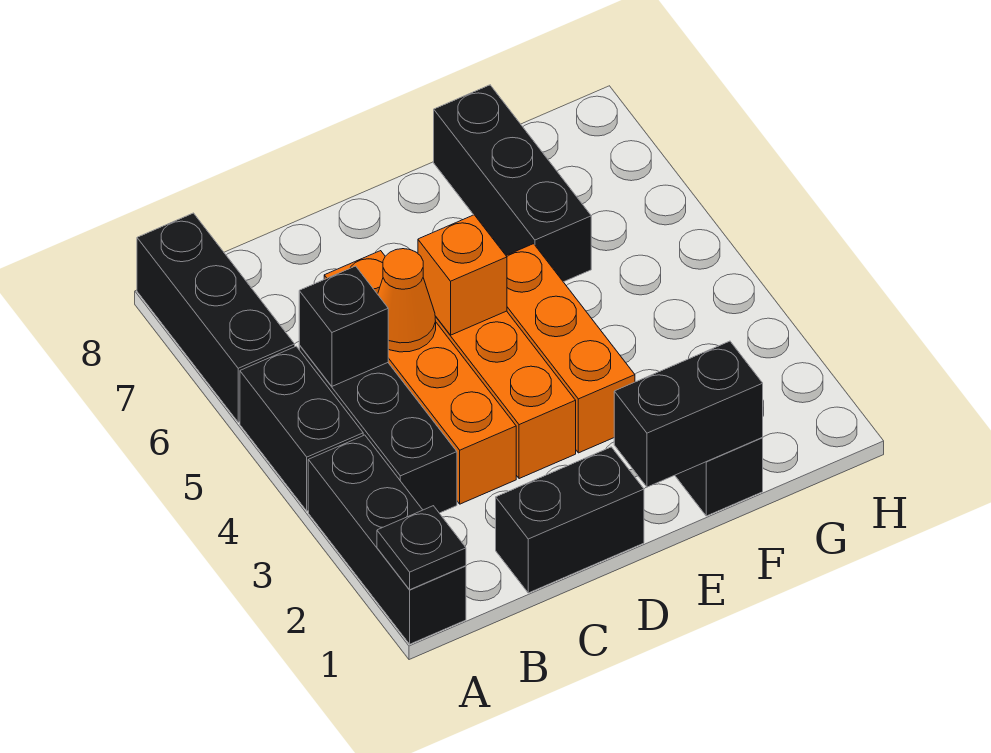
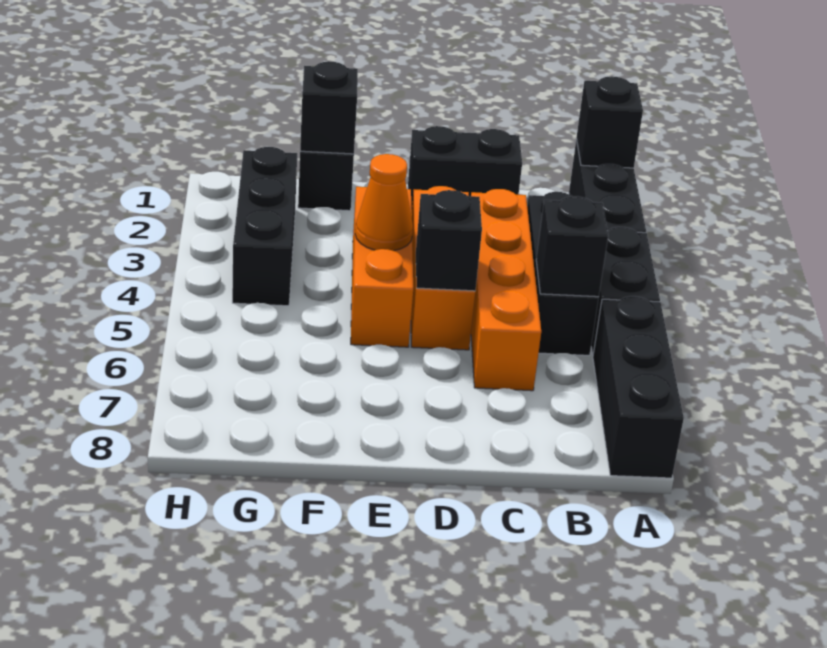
black plate A1 level 2 -> black brick A1 level 2
orange cone C5 level 2 -> orange cone E4 level 2
orange brick D5 level 2 -> black brick D5 level 2
black brick E1:F1 level 2 -> black brick F1 level 2
black brick F6:F8 level 1 -> black brick G2:G4 level 1

